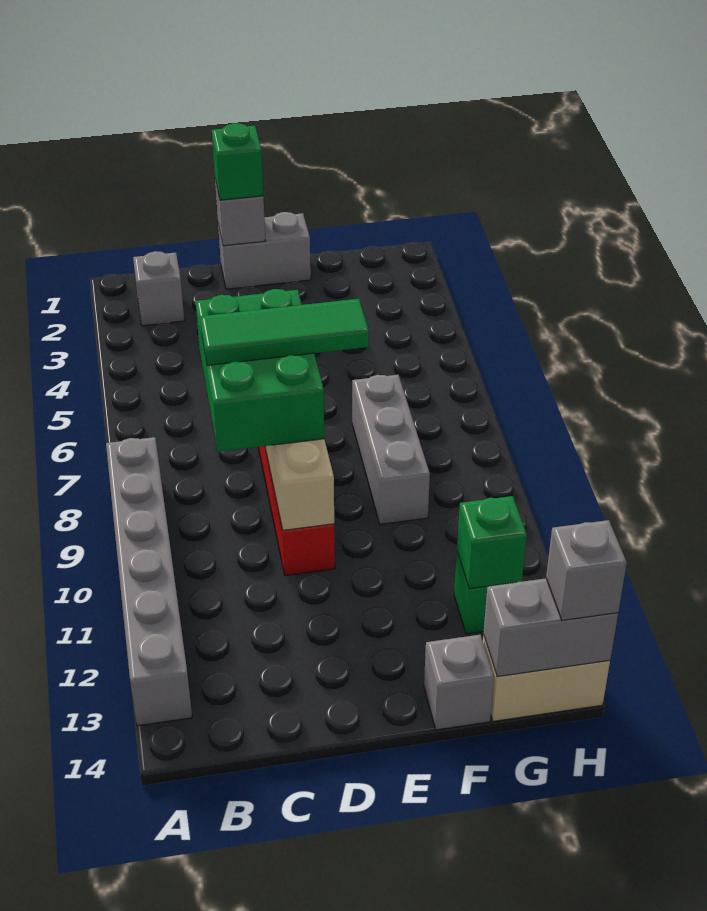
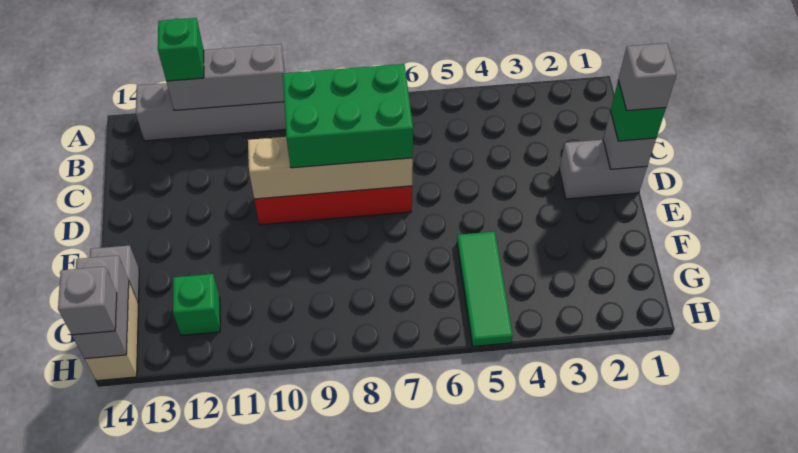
grey brick B2 level 1 -> grey brick D1 level 4
green tile C8:E8 level 4 -> green tile F5:H5 level 1
grey brick D1:E1 level 1 -> grey brick D1:D2 level 1
grey brick F7:F9 level 1 -> grey brick A10:A12 level 2
green brick G12 level 2 -> green brick A12 level 3

